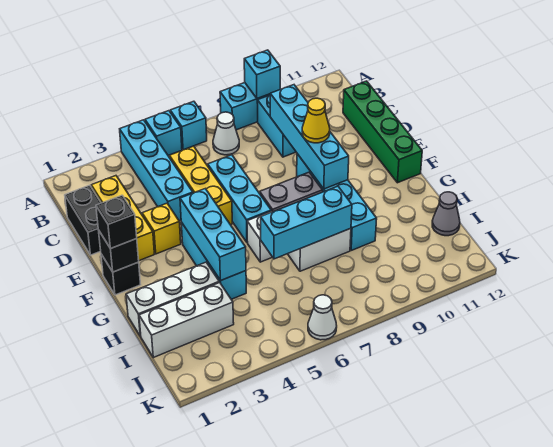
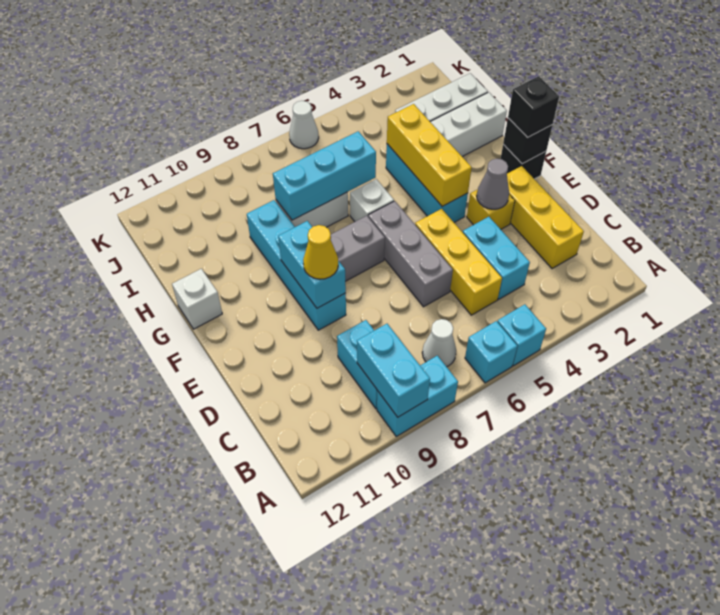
cyan brick A4:D4 level 1 -> cyan brick C4:D4 level 1
cyan brick A9 level 2 -> cyan brick A9:B9 level 2
black brick C1:D1 level 1 -> none
cyan brick C9:F9 level 2 -> cyan brick E9:F9 level 2
green brick C12:F12 level 1 -> none
cyan brick D6:F6 level 1 -> grey brick D6:F6 level 1
cyan brick F4:H4 level 2 -> yellow brick F4:H4 level 2
none -> white brick G12 level 1
grey cone I12 level 1 -> grey cone E3 level 2

